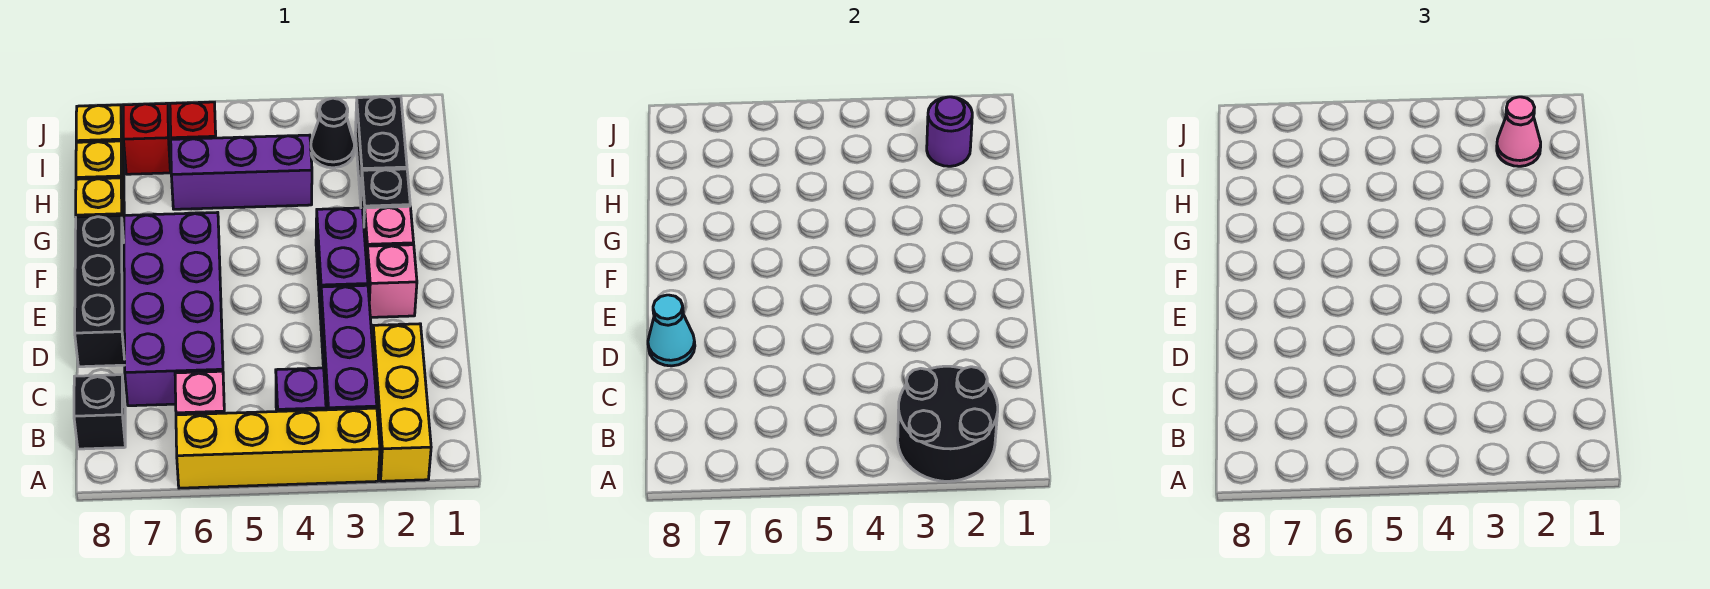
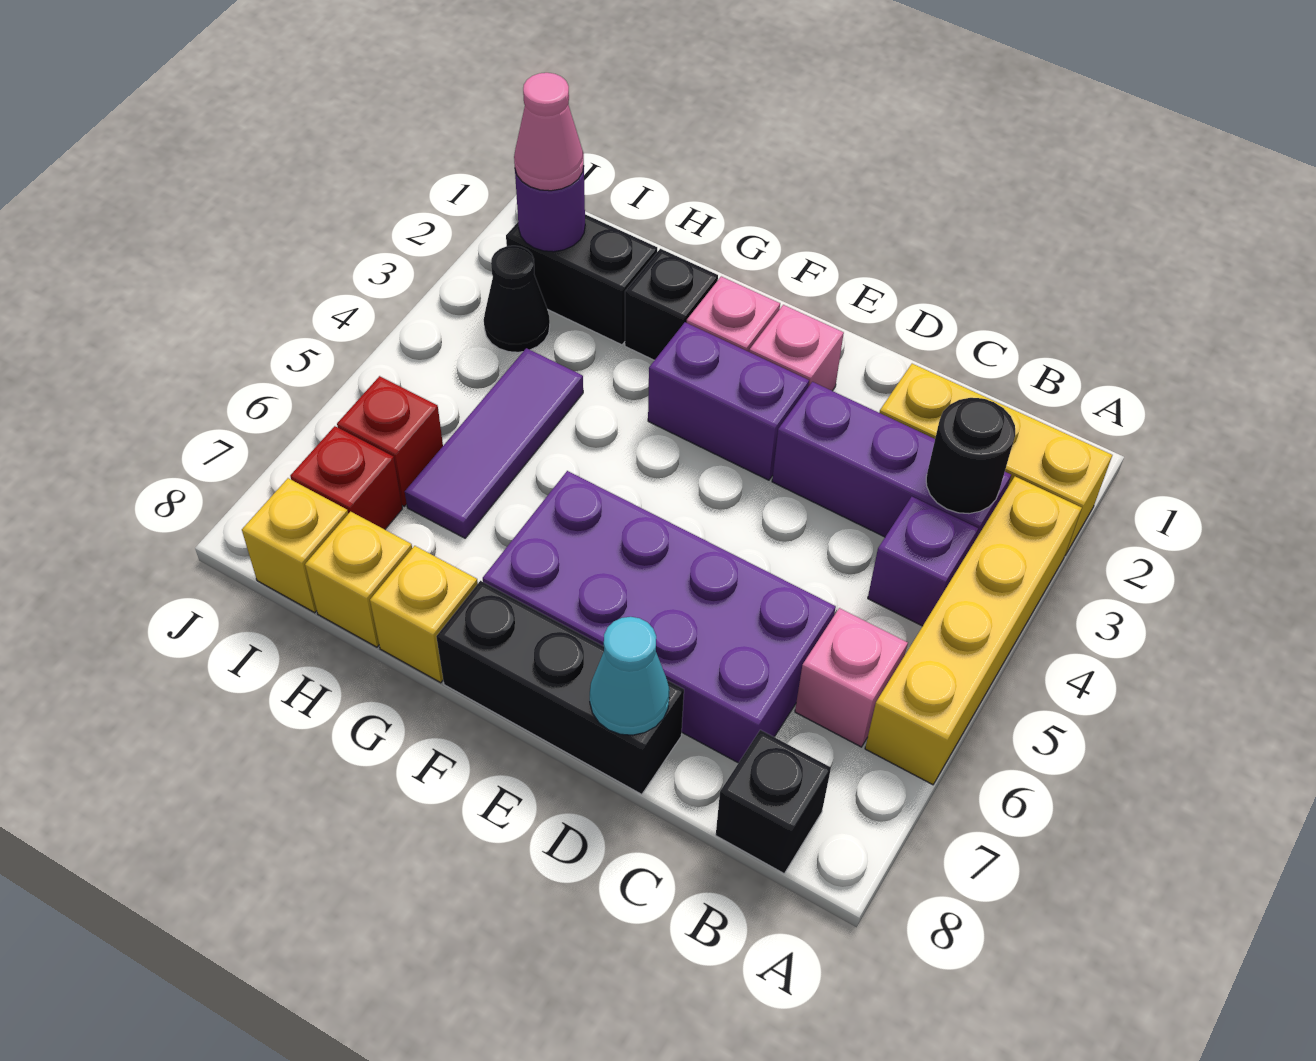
black round brick A2:B3 level 2 -> black round brick B3 level 2
purple brick H4:H6 level 1 -> purple tile H4:H6 level 1

